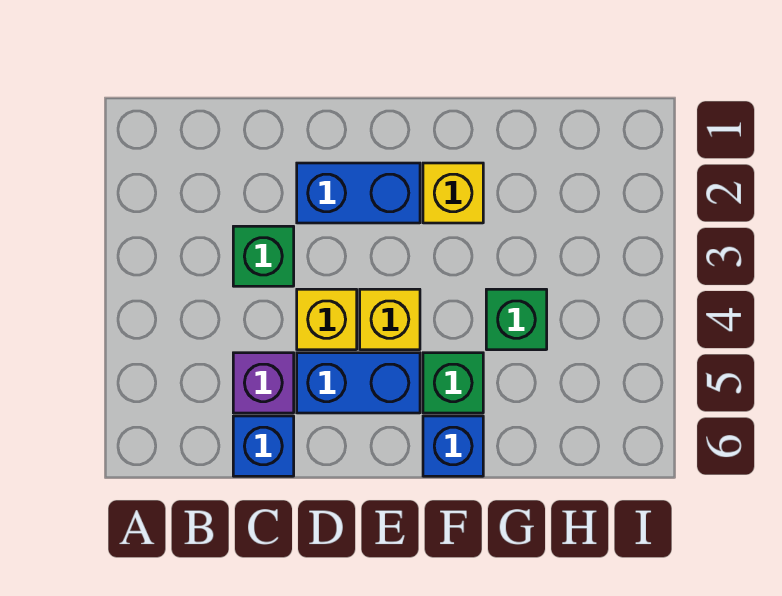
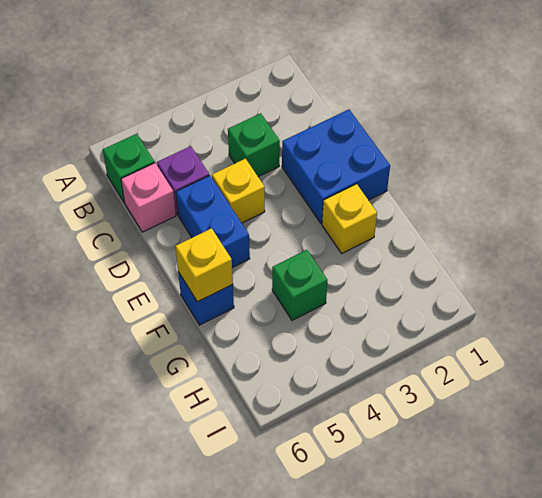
blue brick C6 level 1 -> pink brick C6 level 1
blue brick D2:E2 level 1 -> blue brick D1:E2 level 1
yellow brick E4 level 1 -> yellow brick F6 level 2
green brick F5 level 1 -> green brick B6 level 1

